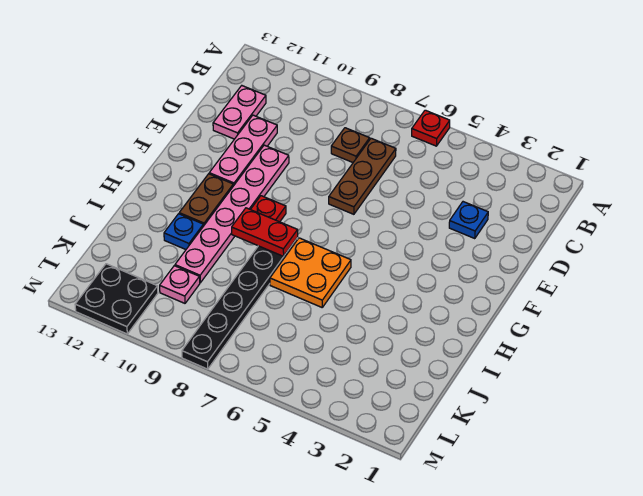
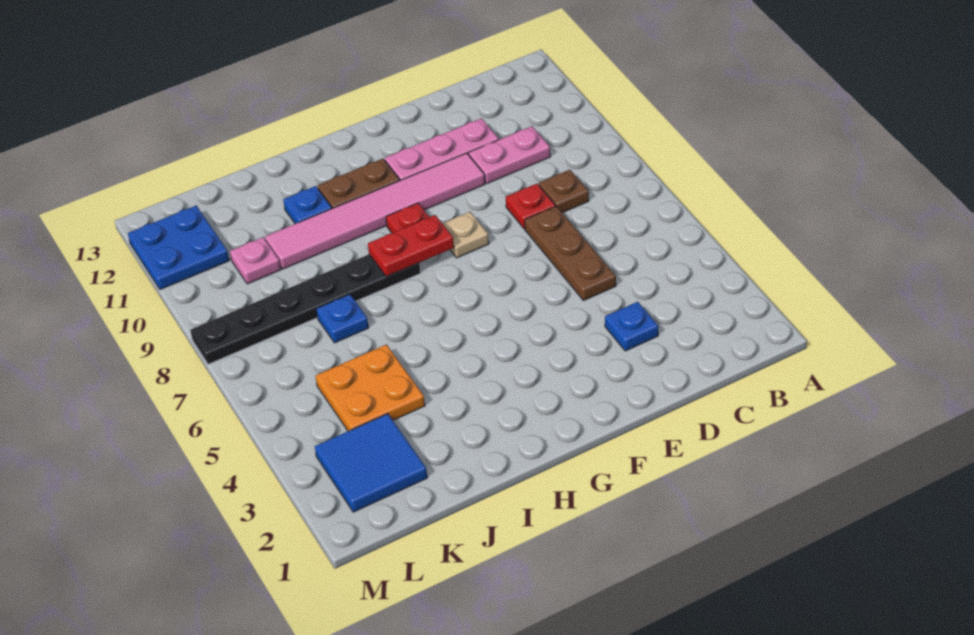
red plate A6 level 1 -> red plate D8 level 1
brown plate C7:E7 level 1 -> brown plate D5:D7 level 1
pink plate C12:D12 level 1 -> pink plate C10:D10 level 1
pink plate E10:J10 level 1 -> pink tile E10:J10 level 1
none -> tan plate F8 level 1
orange plate H6:I7 level 1 -> orange plate J4:K5 level 1
red plate H8:H9 level 2 -> red plate G8:H8 level 2
none -> blue plate J7 level 1
none -> blue tile K2:L3 level 1
black plate L11:M12 level 1 -> blue plate L11:M12 level 1

